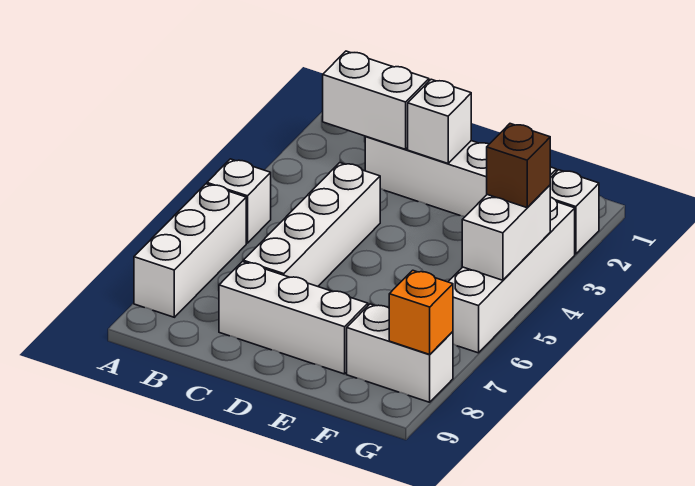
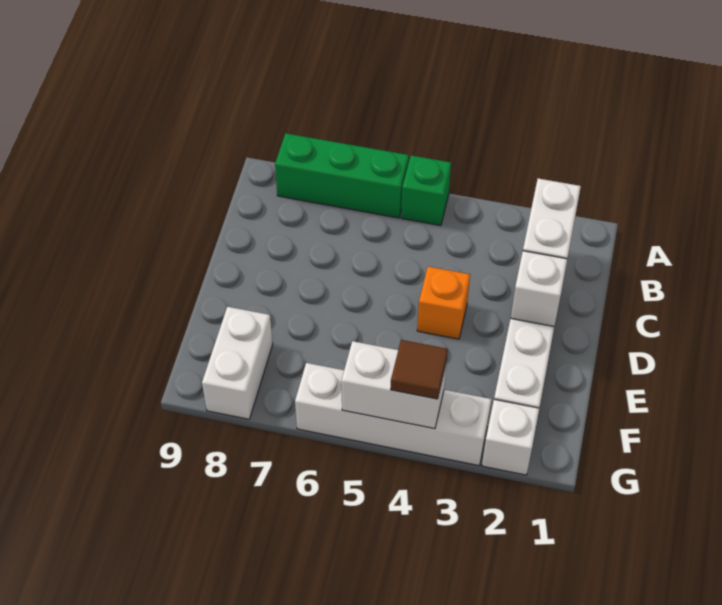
white brick A5 level 1 -> green brick A5 level 1
white brick A6:A8 level 1 -> green brick A6:A8 level 1
white brick C4:C7 level 1 -> none
white brick C8:E8 level 1 -> none
brown brick G4 level 3 -> brown tile G4 level 3
orange brick G8 level 2 -> orange brick D4 level 1

